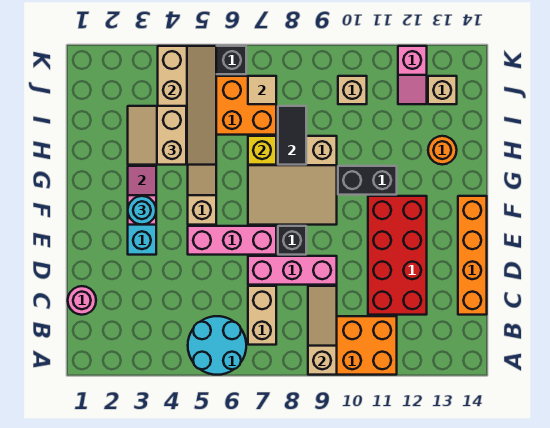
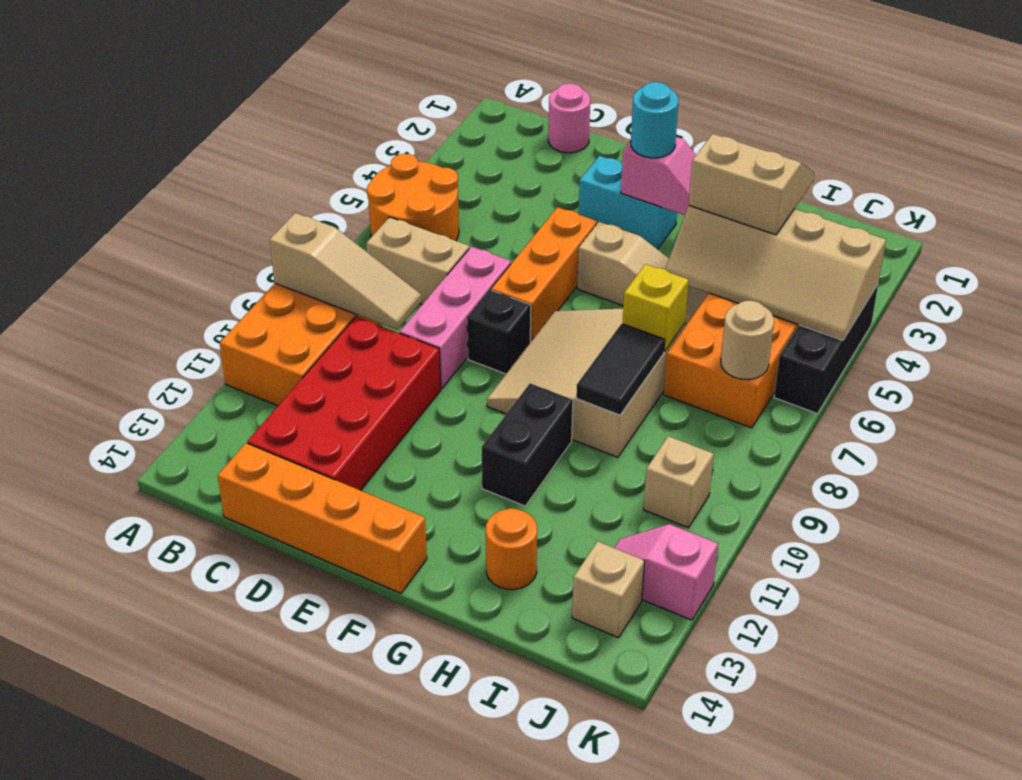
cyan round brick A5:B6 level 1 -> orange round brick A5:B6 level 1
red brick C11:F12 level 1 -> red brick C10:D13 level 1
pink brick E5:E7 level 1 -> orange brick E5:E7 level 1
black tile H8:I8 level 2 -> black tile H8:H9 level 2
tan tile J7 level 2 -> tan round brick J7 level 2

